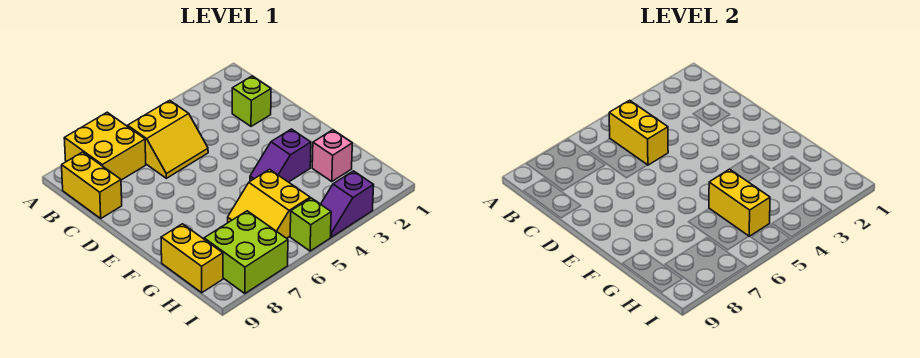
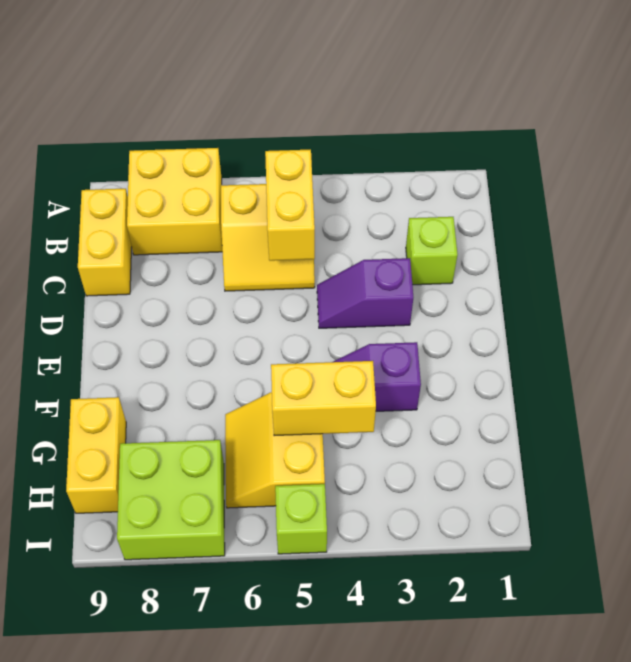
pink brick G2 level 1 -> none
yellow brick G5:H5 level 2 -> yellow brick G4:G5 level 2
purple slope I3:I4 level 1 top 3 -> purple slope D3:D4 level 1 top 3

